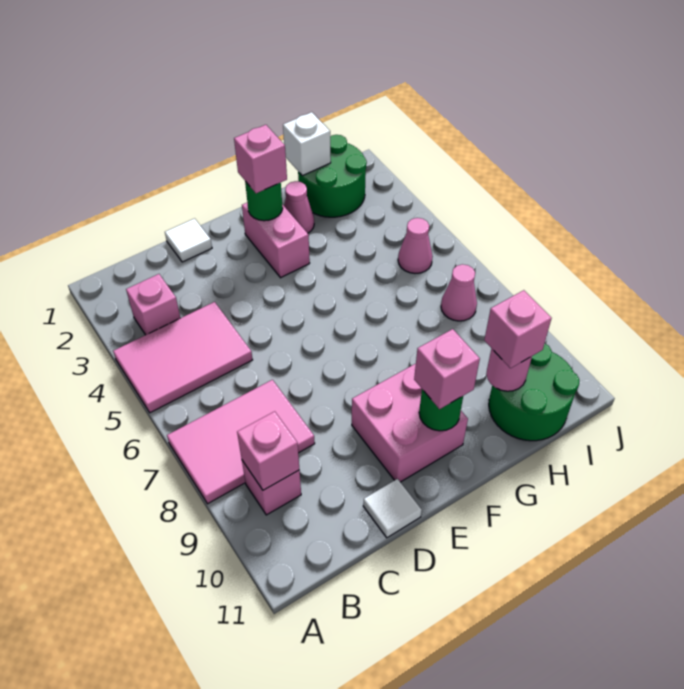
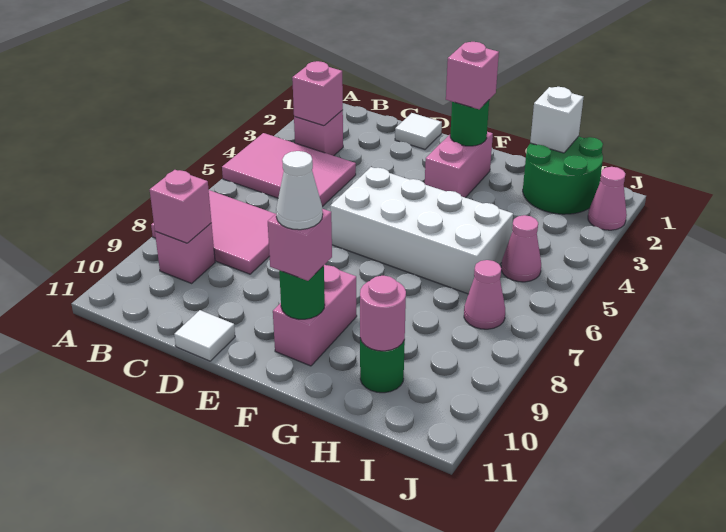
none -> white brick E5:H6 level 1
pink brick E9:F10 level 1 -> pink brick F9:F10 level 1
none -> white cone F10 level 4
pink cone G2 level 1 -> pink cone J2 level 1
green round brick H10:I11 level 1 -> green round brick H10 level 1
pink brick H10 level 3 -> pink brick B3 level 2

